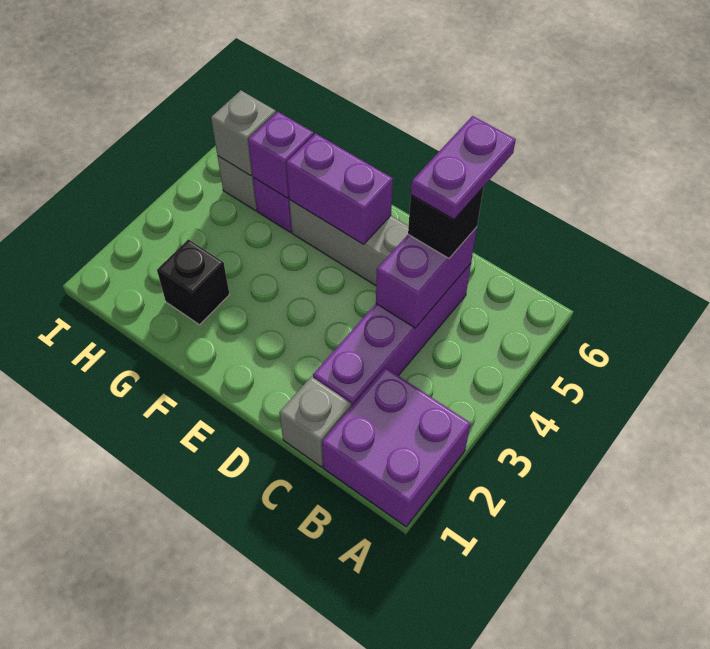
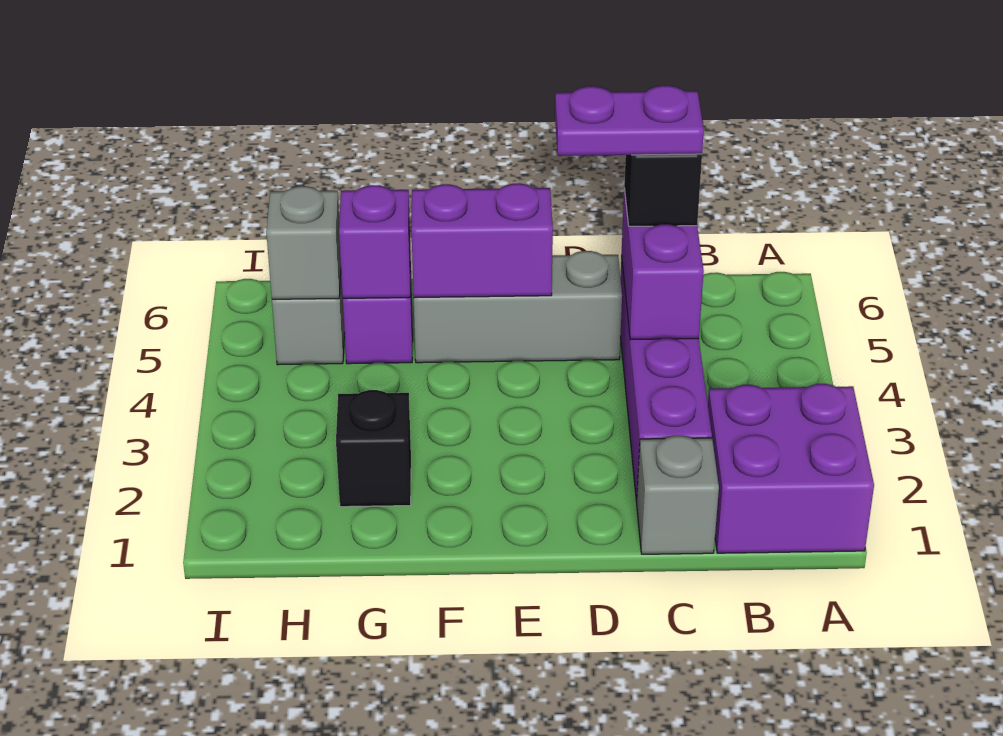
purple plate C5:C6 level 4 -> purple plate C5:D5 level 4

